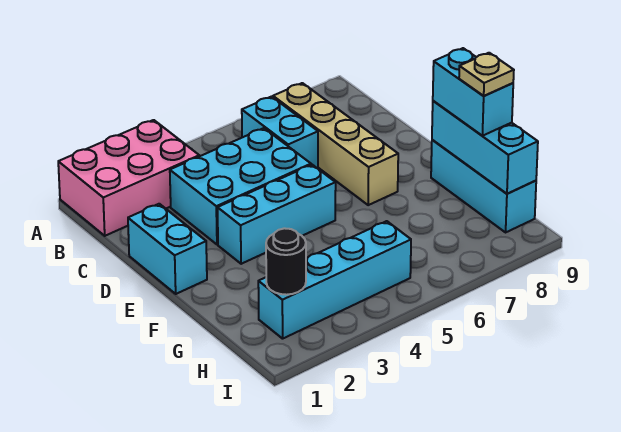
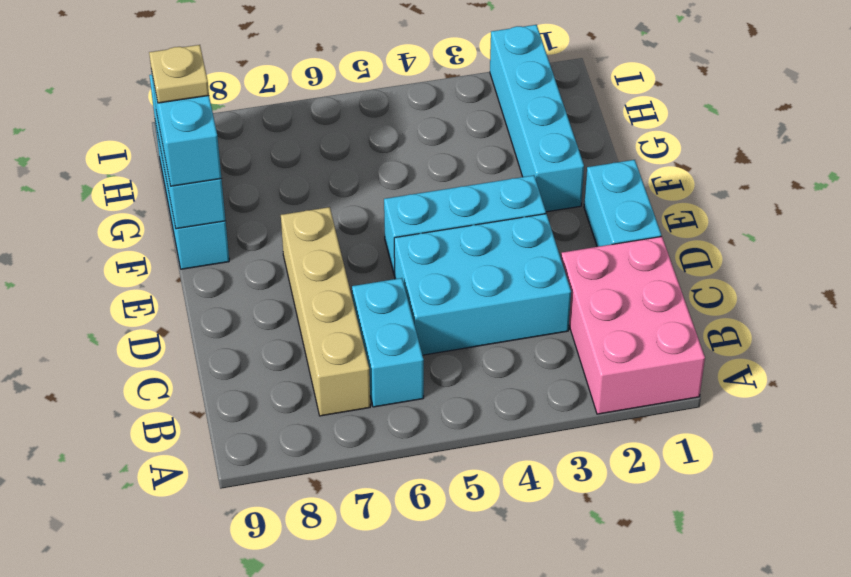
pink brick A1:B3 level 1 -> pink brick A1:C2 level 1
cyan brick H2:H5 level 1 -> cyan brick F2:I2 level 1
black round brick H2 level 2 -> none

